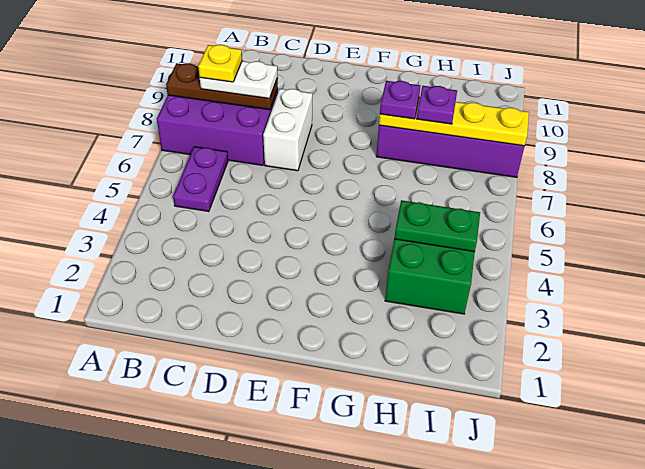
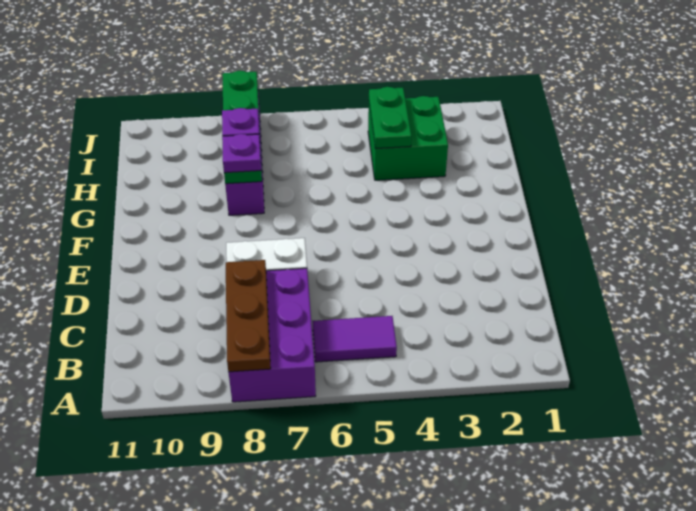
purple plate B5:B6 level 1 -> purple tile B5:B6 level 1
white plate B8:C8 level 3 -> none
yellow plate B8 level 4 -> none
yellow plate G8:J8 level 2 -> green plate G8:J8 level 2

